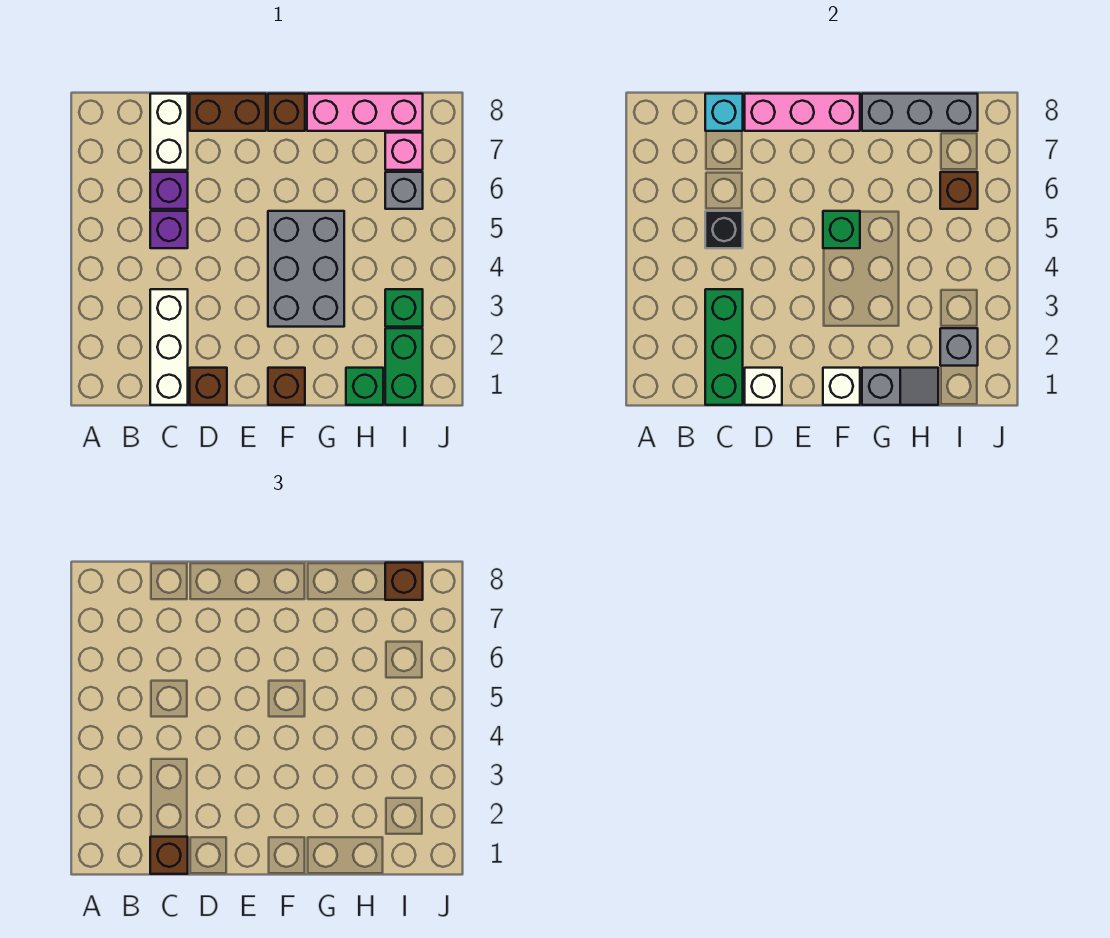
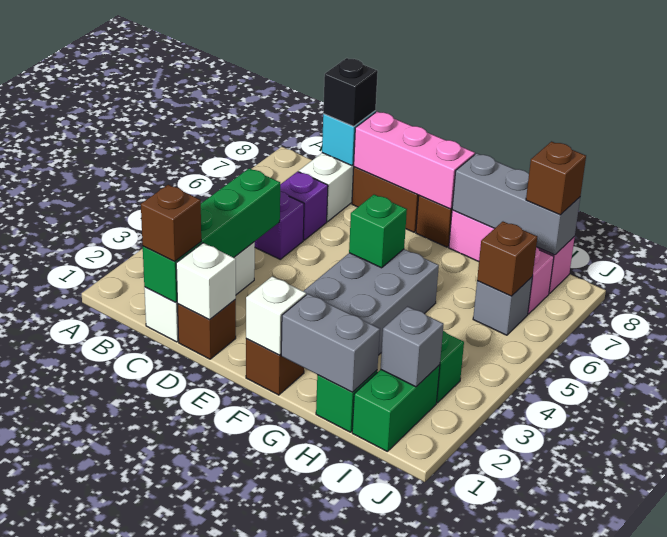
green brick C1:C3 level 2 -> green brick C1:C4 level 2
black brick C5 level 2 -> black brick C8 level 3
grey slope G1:H1 level 2 top G -> grey brick G1:H1 level 2

